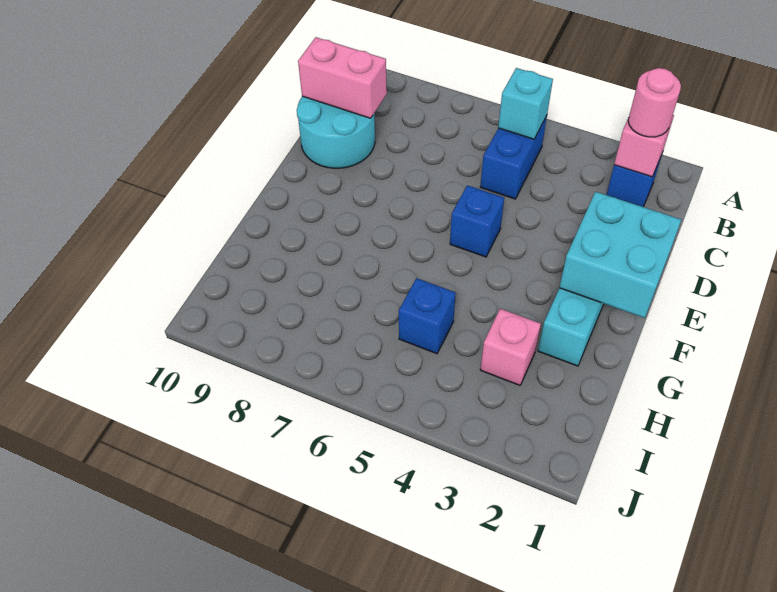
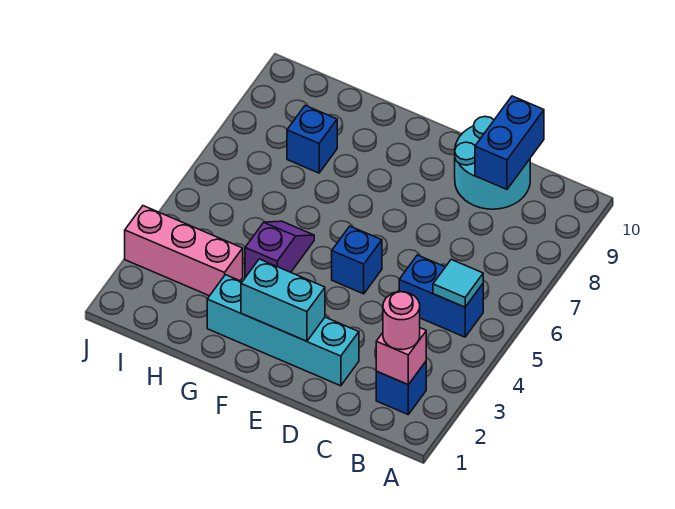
cyan brick B5 level 2 -> cyan tile B5 level 2
pink brick C9:C10 level 2 -> blue brick C9:C10 level 2
cyan brick E1:F2 level 2 -> cyan brick E2:F2 level 2
none -> purple slope G4:G5 level 1 top 4
pink brick H3 level 1 -> pink brick H3:J3 level 1
blue brick H5 level 1 -> blue brick H8 level 1

